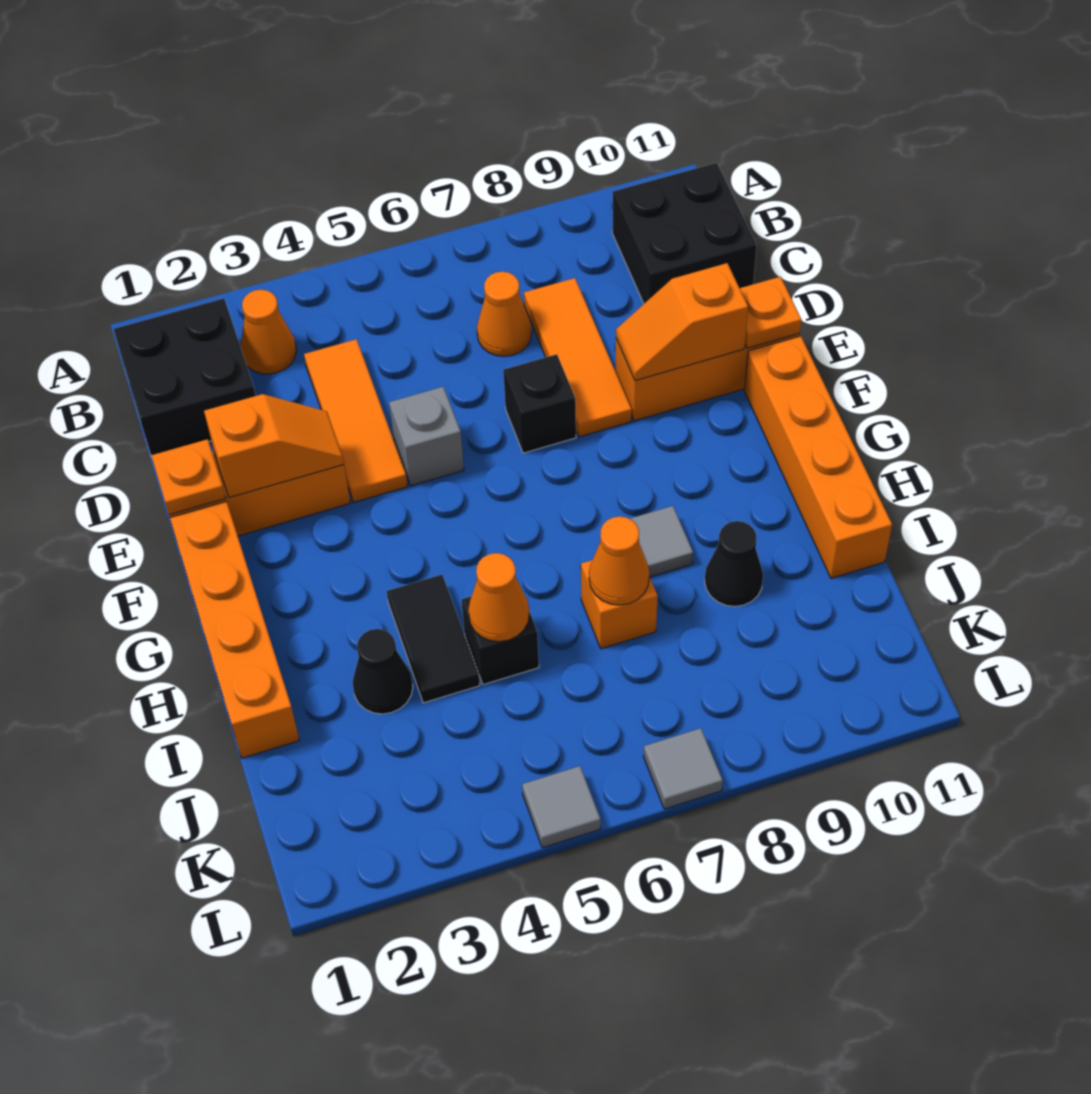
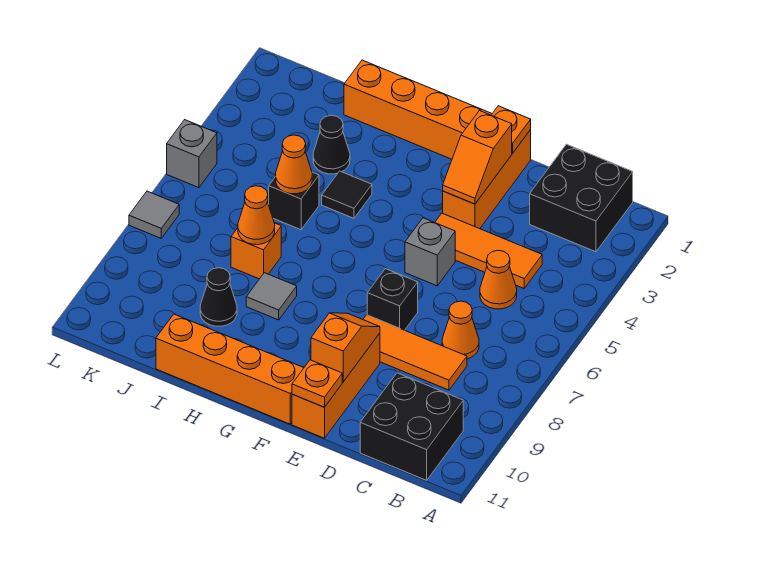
orange cone B3 level 1 -> orange cone C5 level 1
black tile H4:I4 level 1 -> black tile H4 level 1
grey tile L5 level 1 -> grey brick L5 level 1

